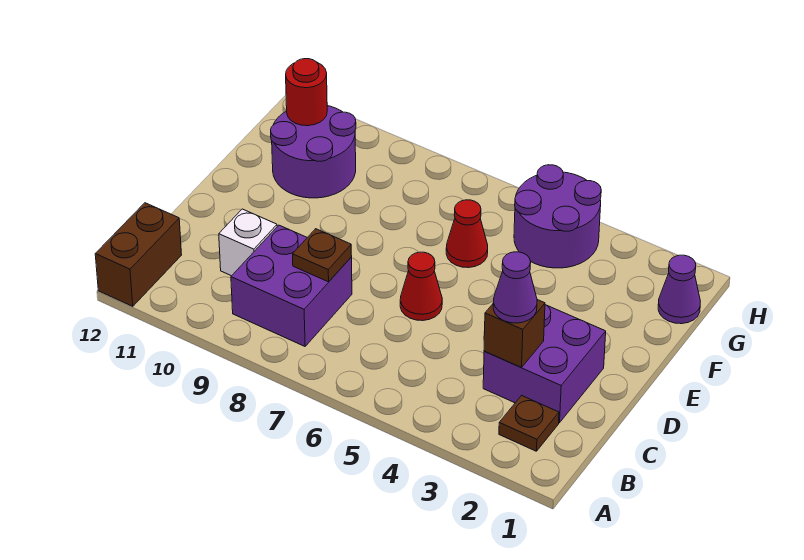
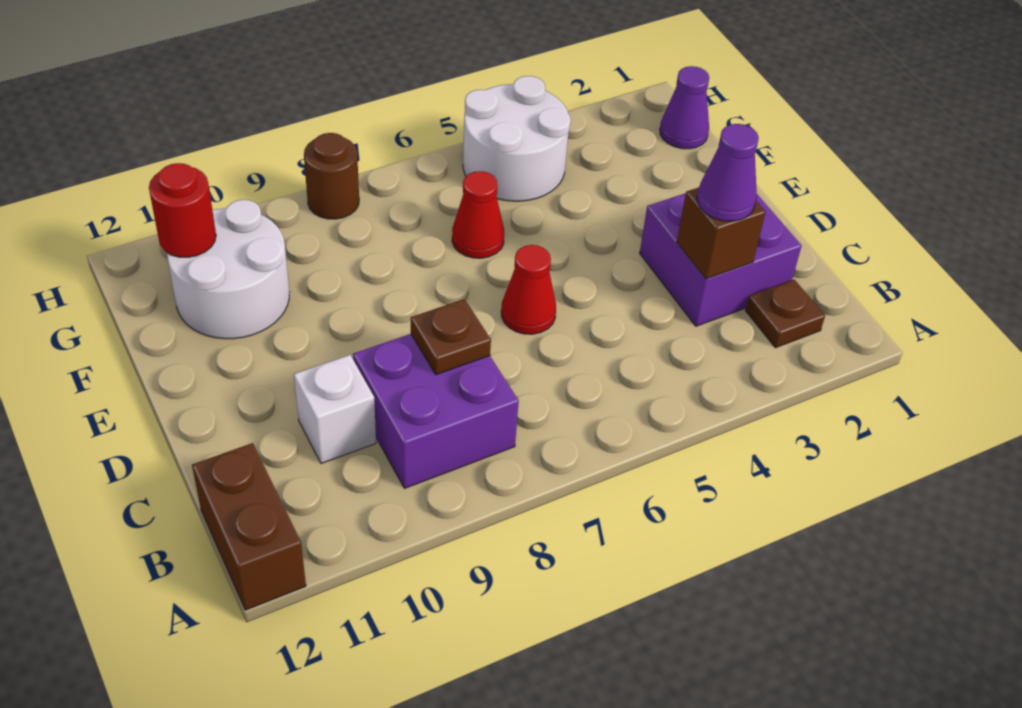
purple round brick F10:G11 level 1 -> white round brick F10:G11 level 1
purple round brick G4:H5 level 1 -> white round brick G4:H5 level 1
none -> brown round brick H8 level 1

